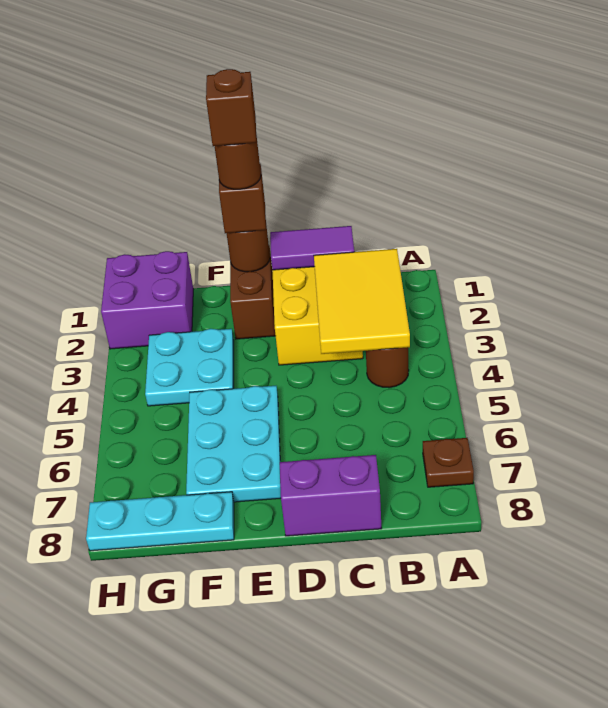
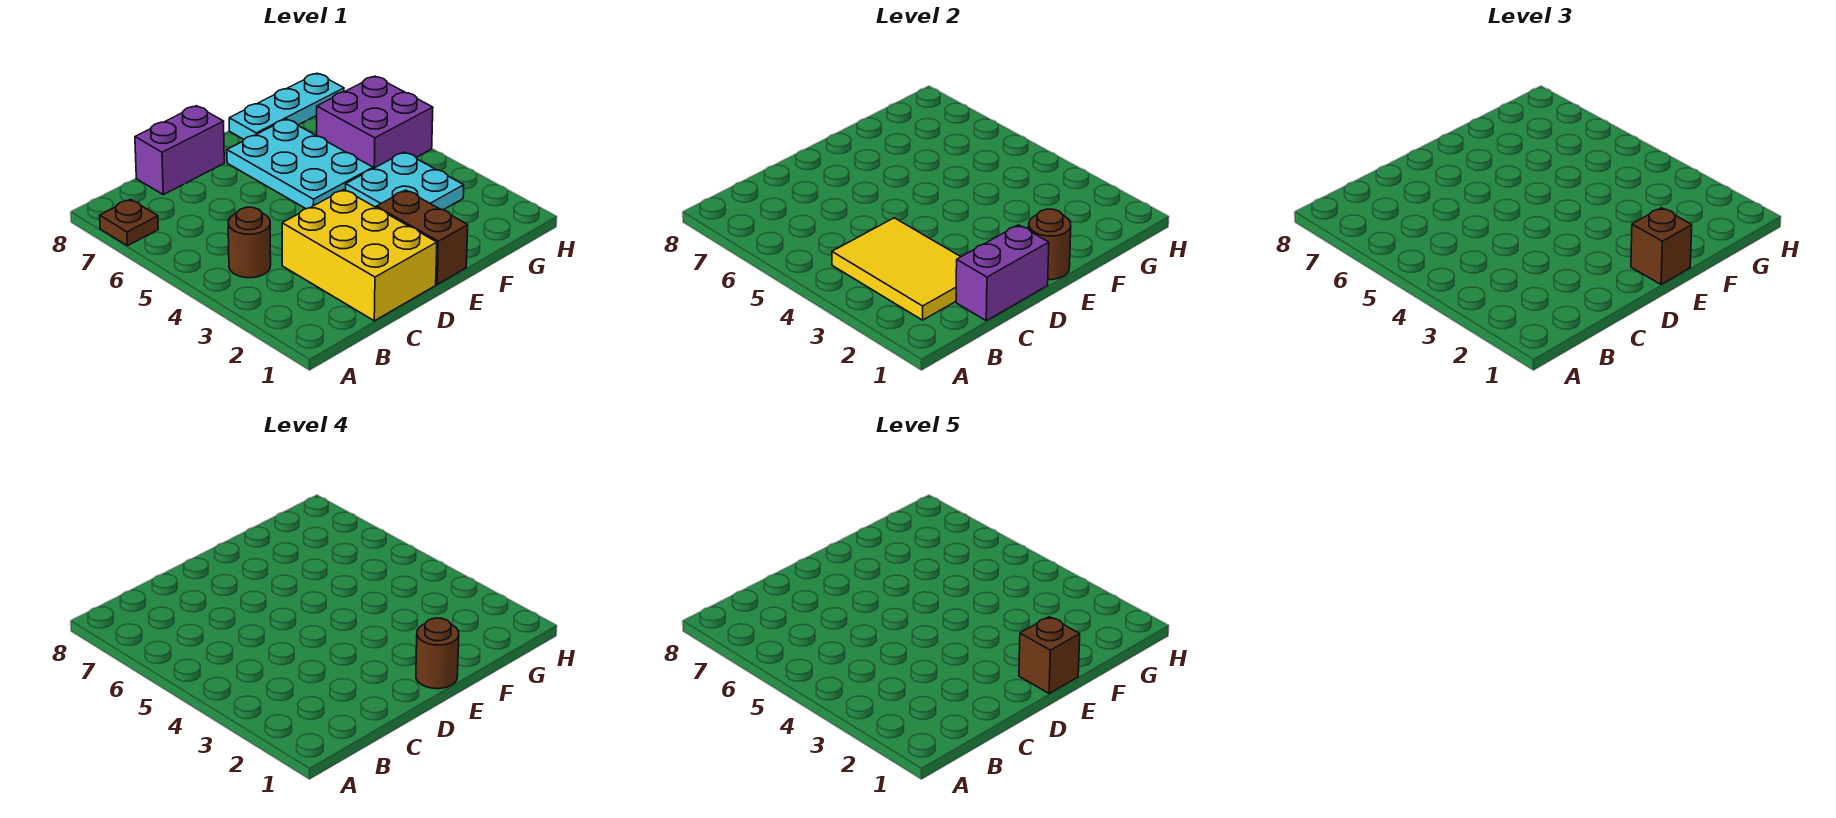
purple tile C1:D1 level 2 -> purple brick C1:D1 level 2
purple brick G1:H2 level 1 -> purple brick G5:H6 level 1

